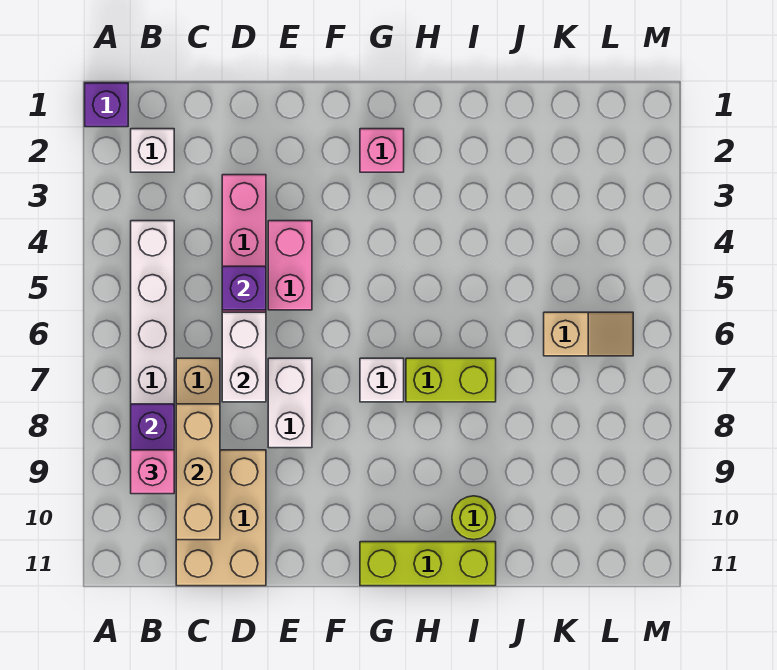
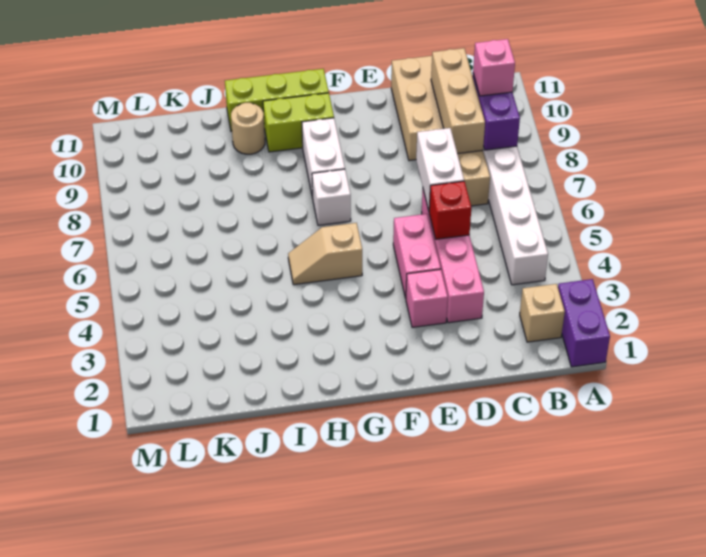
purple brick A1 level 1 -> purple brick A1:A2 level 1
white brick B2 level 1 -> tan brick B2 level 1
purple brick D5 level 2 -> red brick D5 level 2
white brick E7:E8 level 1 -> white brick G8:G9 level 1
pink brick G2 level 1 -> pink brick E3 level 1
lime brick H7:I7 level 1 -> lime brick G10:H10 level 1
lime round brick I10 level 1 -> tan round brick I10 level 1
tan slope K6:L6 level 1 top K -> tan slope G5:H5 level 1 top G

